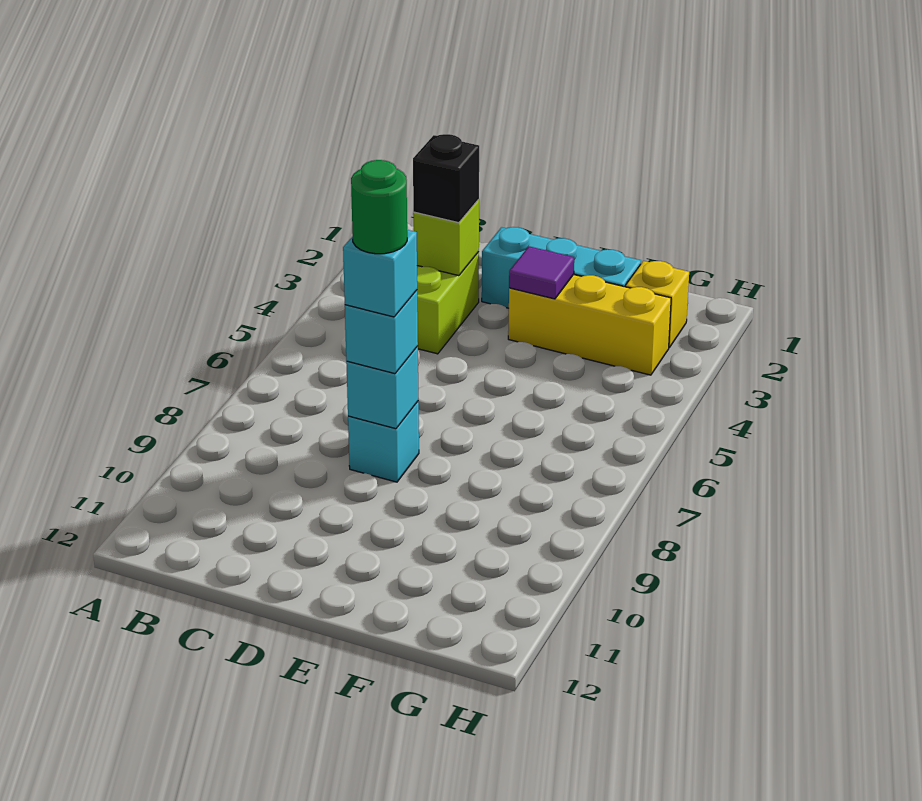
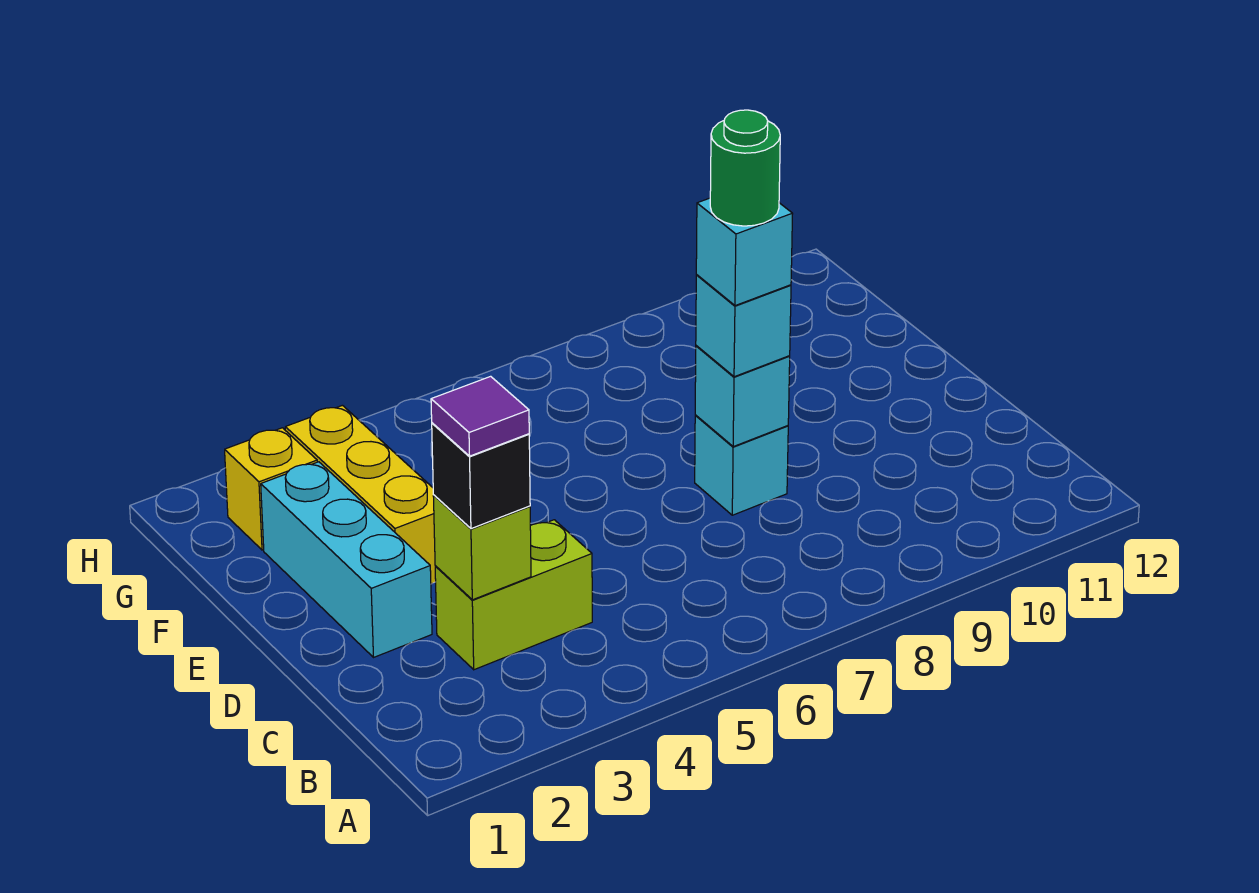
purple tile E3 level 2 -> purple tile C3 level 4

